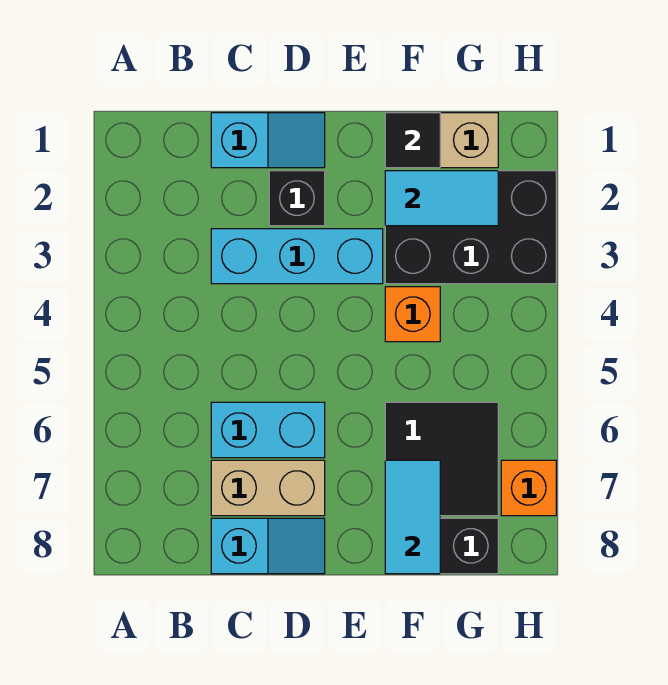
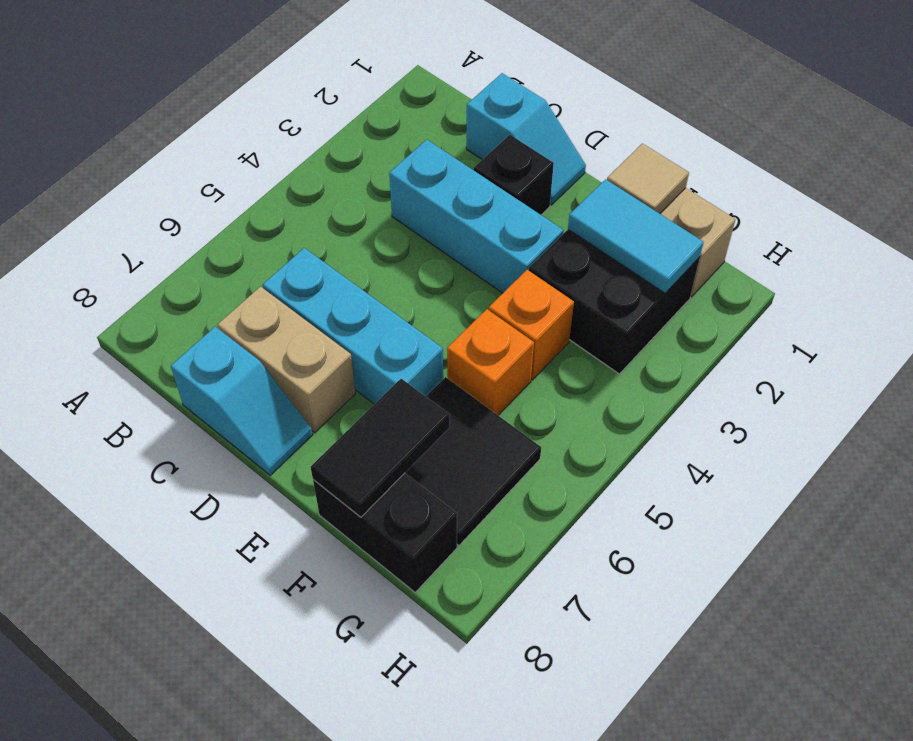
cyan brick C6:D6 level 1 -> cyan brick C6:E6 level 1
black tile F1 level 2 -> tan tile F1 level 2
black brick F2:H3 level 1 -> black brick F2:G3 level 1
cyan tile F7:F8 level 2 -> black tile F7:F8 level 2
orange brick H7 level 1 -> orange brick F5 level 1

